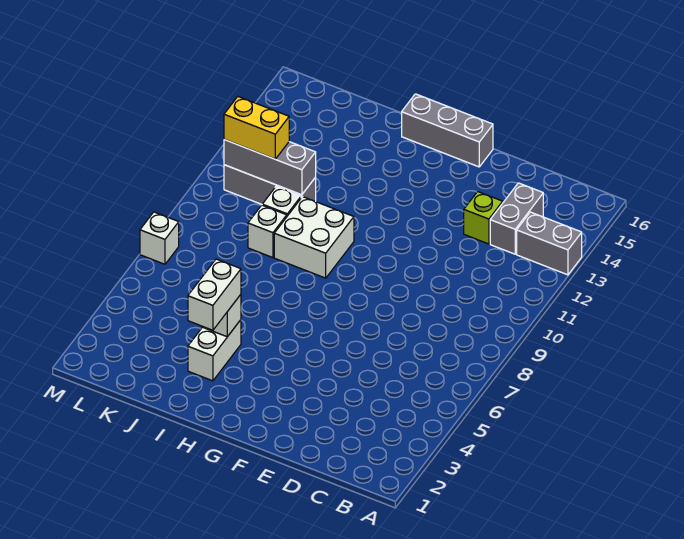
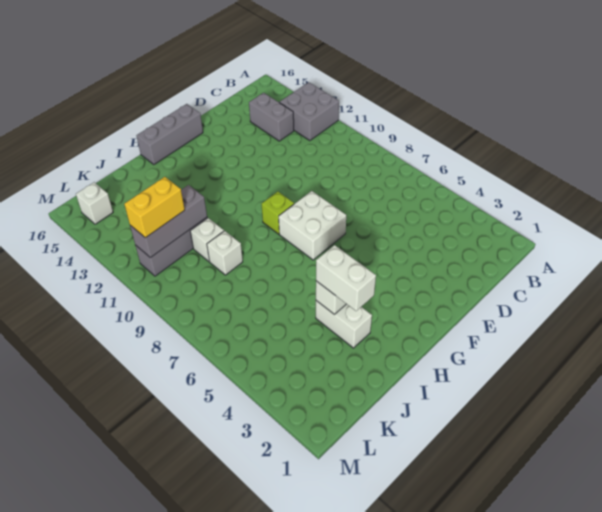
grey brick A13:B13 level 1 -> grey brick A12:B13 level 1
lime brick D13 level 1 -> lime brick G9 level 1
white brick H9:I10 level 1 -> white brick F7:G8 level 1
white brick M7 level 1 -> white brick L15 level 1

